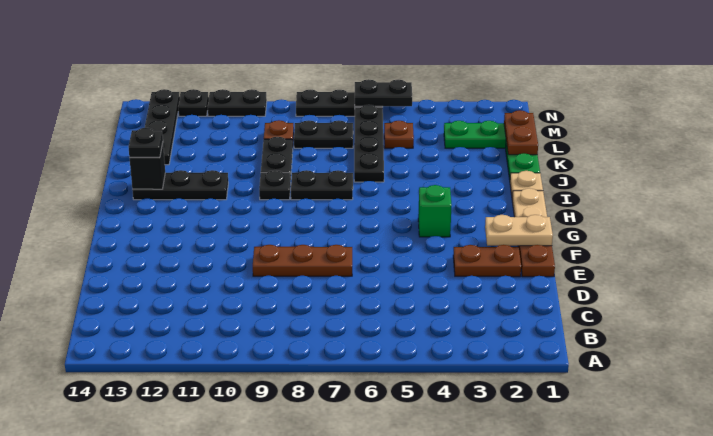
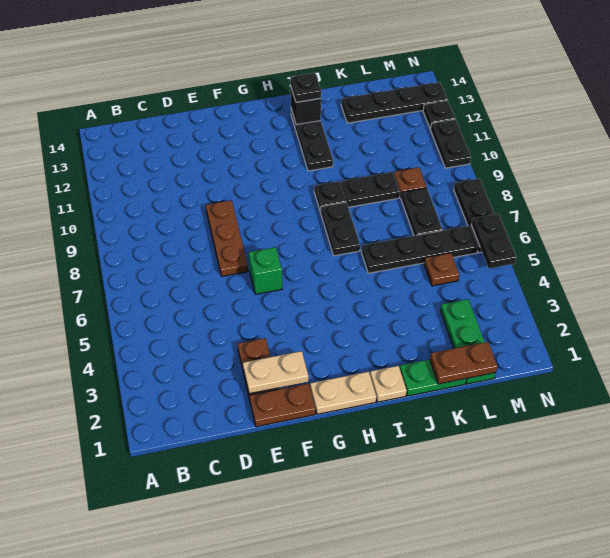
tan plate F1:F2 level 2 -> tan plate E2:F2 level 2
green brick G4 level 1 -> green brick F6 level 1

